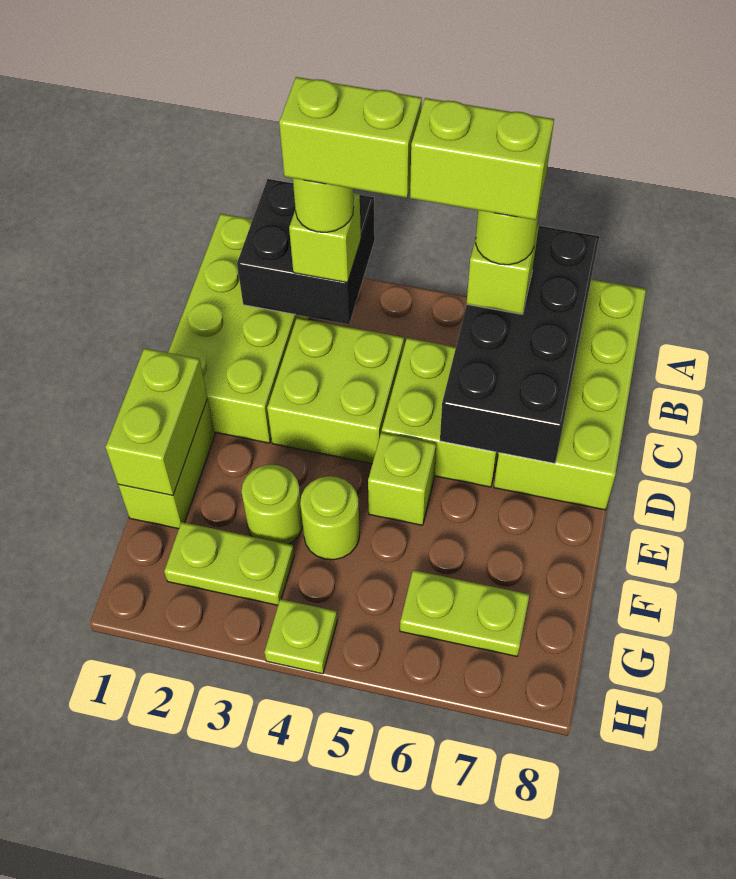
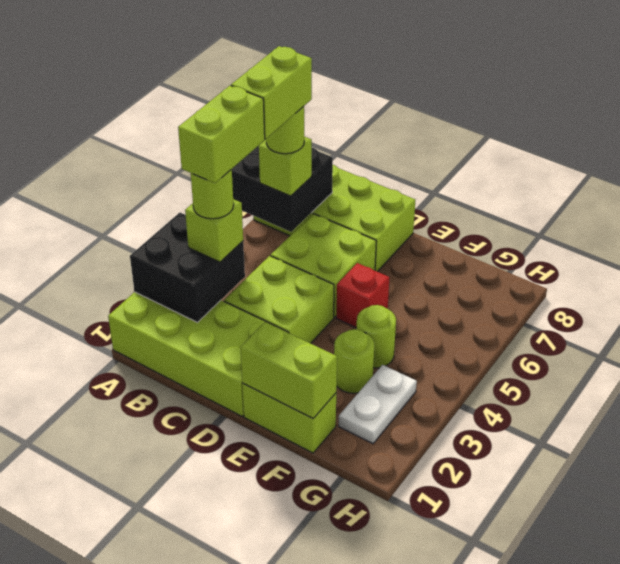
black brick A6:D7 level 2 -> black brick A6:B7 level 2
lime brick E5 level 1 -> red brick E5 level 1
lime plate G2:G3 level 1 -> white plate G2:G3 level 1
lime plate G6:G7 level 1 -> none
lime plate H4 level 1 -> none

